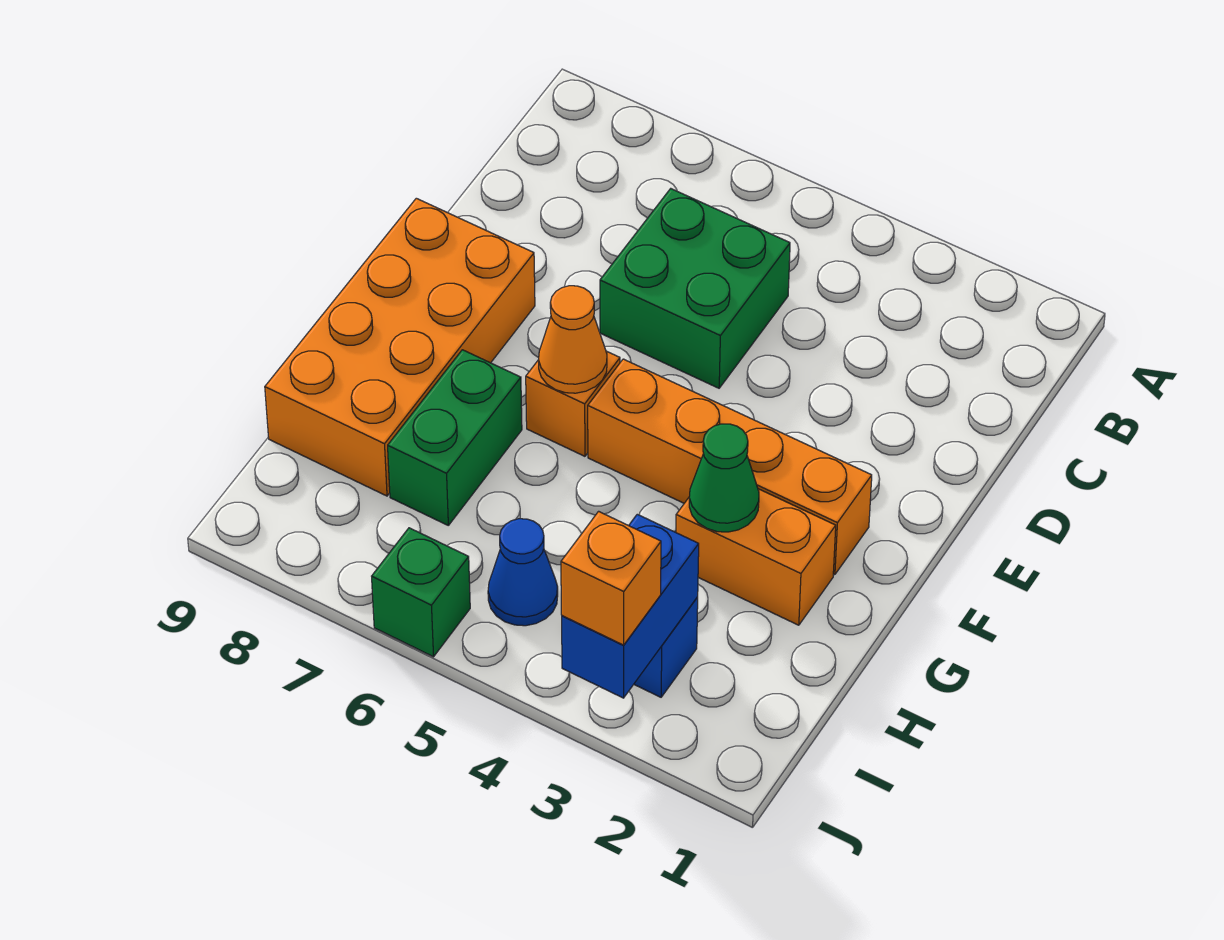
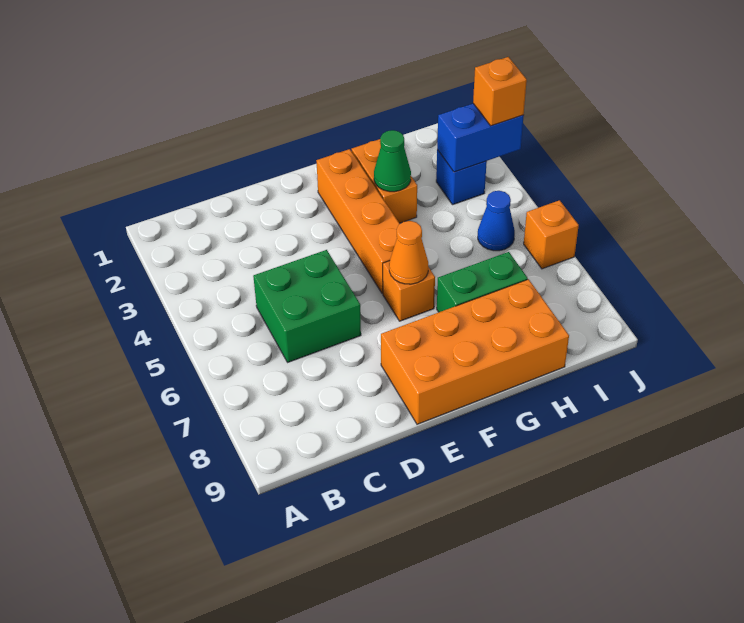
green brick J6 level 1 -> orange brick J6 level 1

